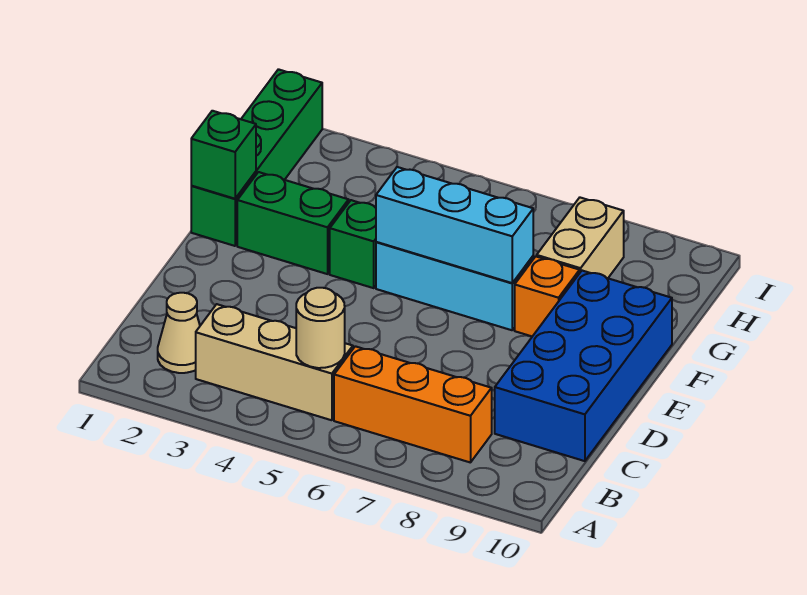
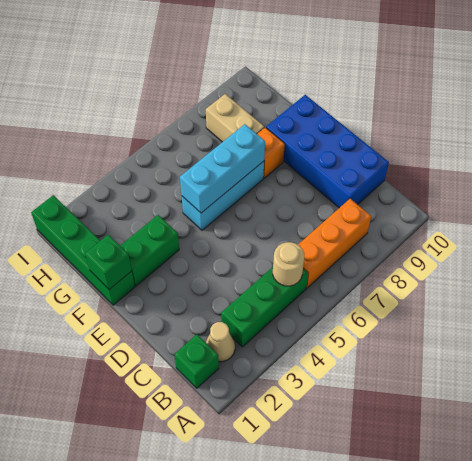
tan brick B3:B5 level 1 -> green brick B3:B5 level 1
green brick F4 level 1 -> green brick B1 level 1

